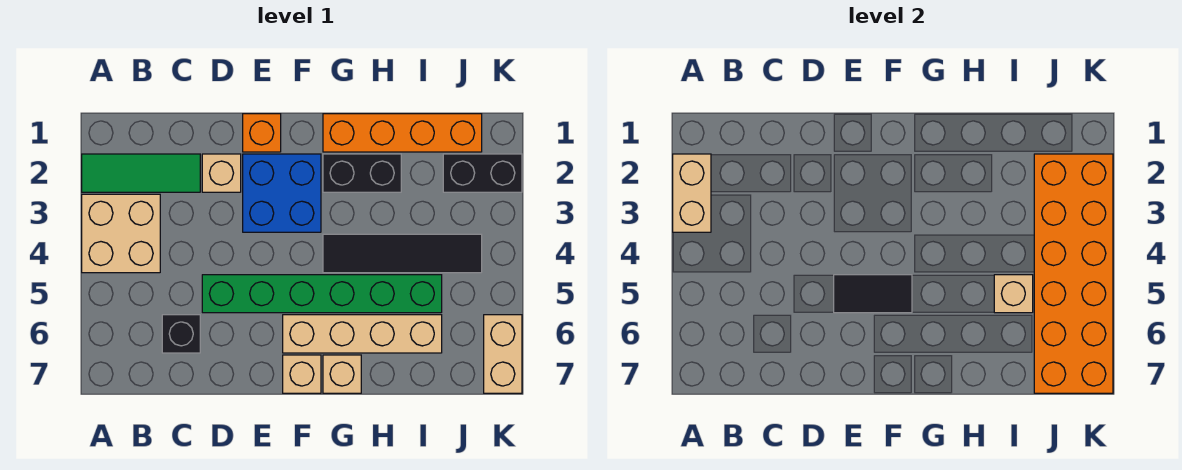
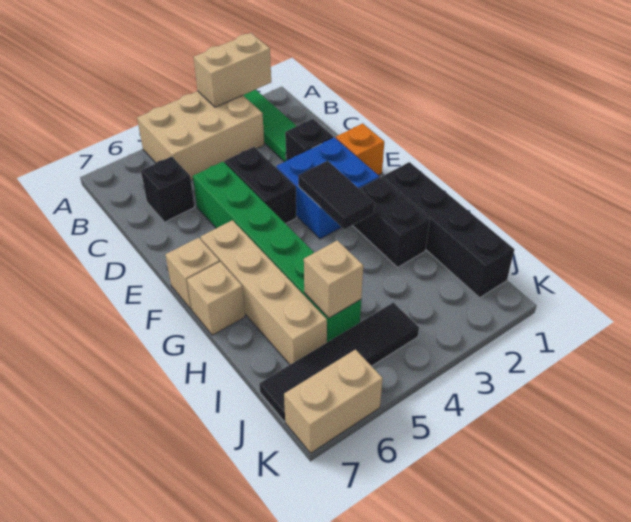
tan brick A3:B4 level 1 -> tan brick A3:B5 level 1
tan brick D2 level 1 -> black brick D2 level 1
black tile E5:F5 level 2 -> black tile F3:G3 level 2
orange brick G1:J1 level 1 -> black brick G1:J1 level 1
black tile G4:J4 level 1 -> black tile J4:J7 level 1
black brick J2:K2 level 1 -> black brick D4:E4 level 1
orange brick J2:K7 level 2 -> none

